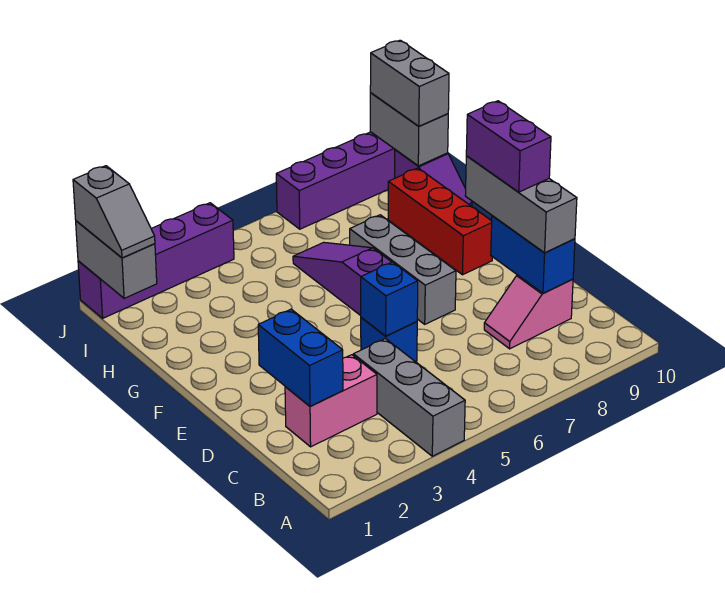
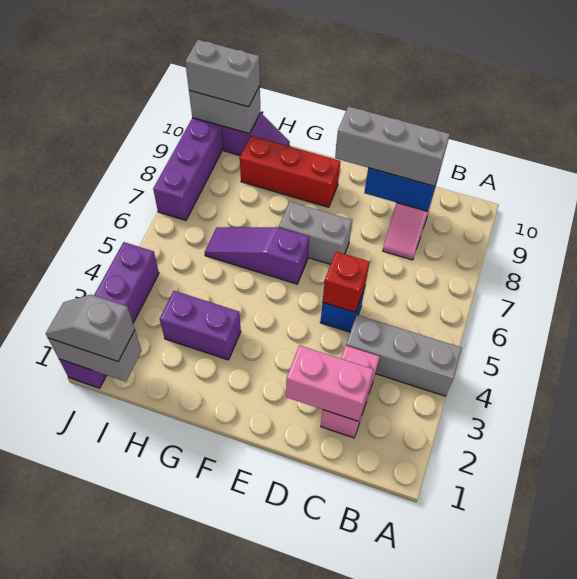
blue brick C2:D2 level 2 -> pink brick C2:D2 level 2
blue brick D5 level 2 -> red brick D5 level 2
purple brick D9:E9 level 4 -> purple brick G3:H3 level 1
grey brick E7:G7 level 1 -> grey brick E7:F7 level 1
grey slope I1:J1 level 3 top J -> grey slope I1:J1 level 3 top I

